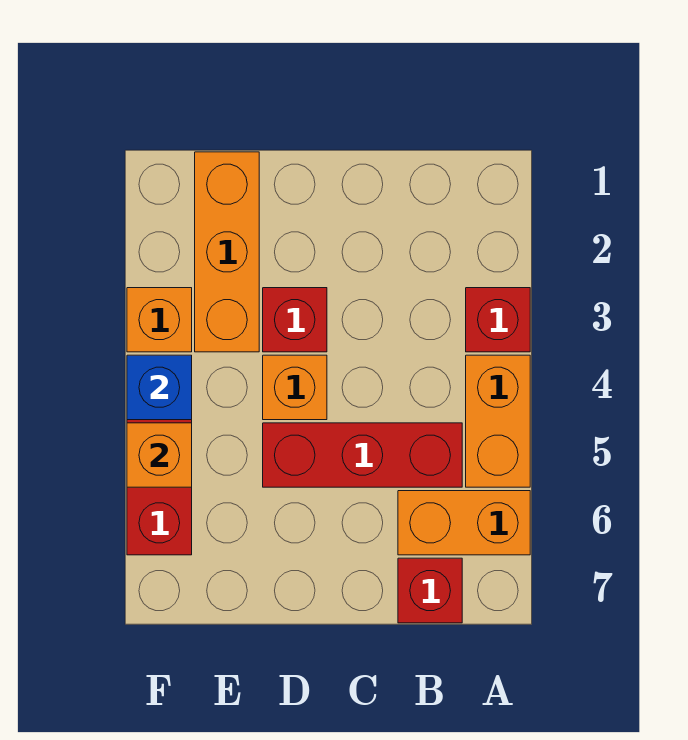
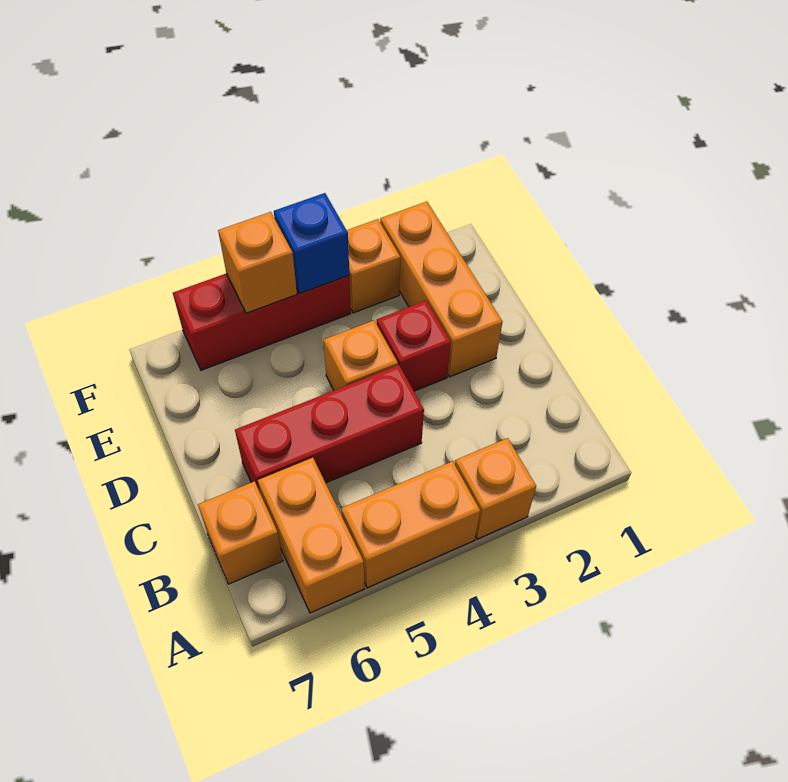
red brick A3 level 1 -> orange brick A3 level 1
red brick B5:D5 level 1 -> red brick C4:C6 level 1
red brick B7 level 1 -> orange brick B7 level 1
orange brick E1:E3 level 1 -> orange brick D2:F2 level 1

